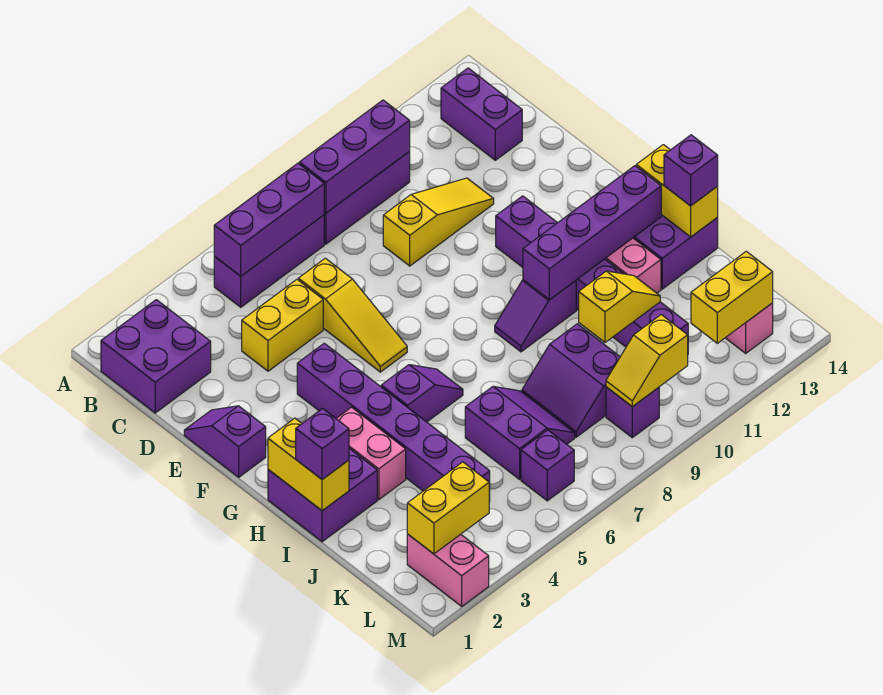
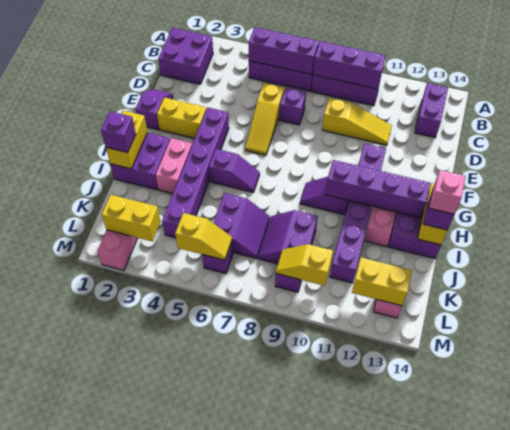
yellow brick D4:D5 level 1 -> yellow brick F2:F3 level 1
none -> purple brick D7 level 1
none -> pink brick I14 level 4
yellow slope J10:J11 level 2 top 10 -> yellow slope L5:L6 level 2 top 5

